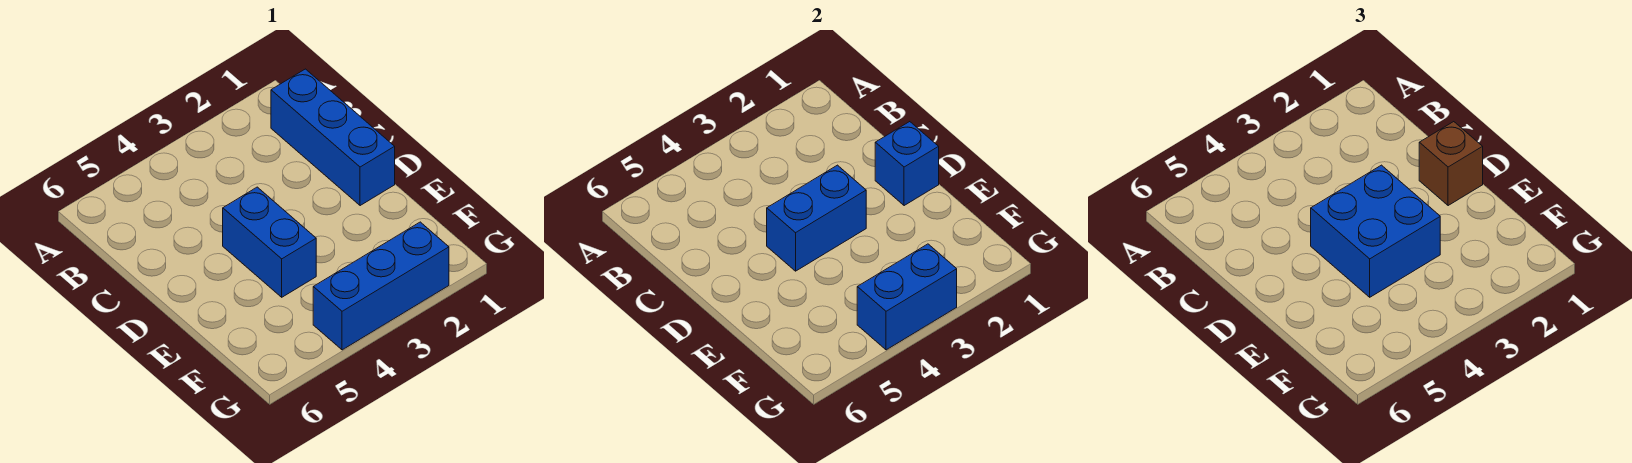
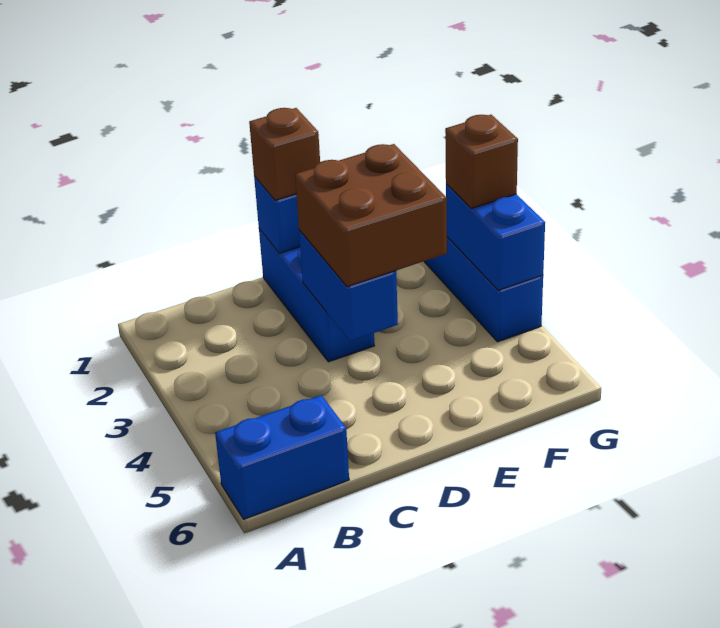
blue brick B1:D1 level 1 -> blue brick D1:D3 level 1
blue brick D3:E4 level 3 -> brown brick D3:E4 level 3
blue brick D4:E4 level 1 -> blue brick A6:B6 level 1
none -> brown brick G3 level 3

